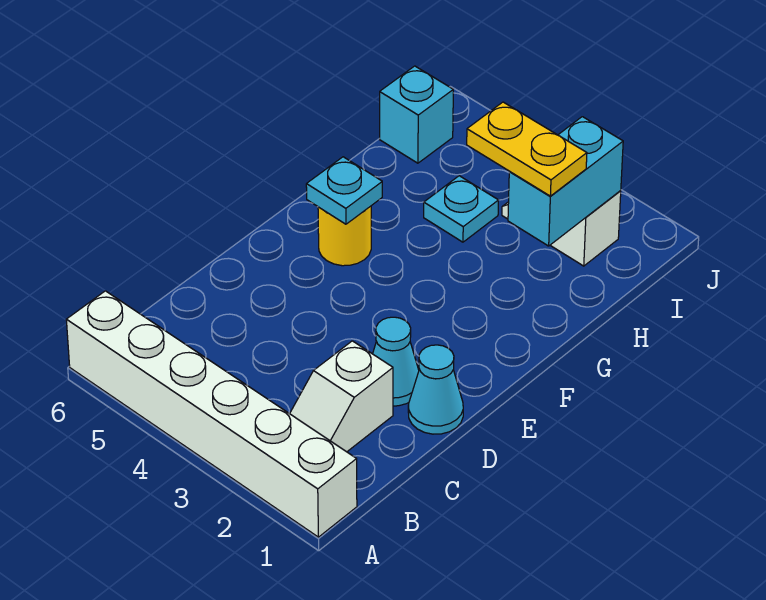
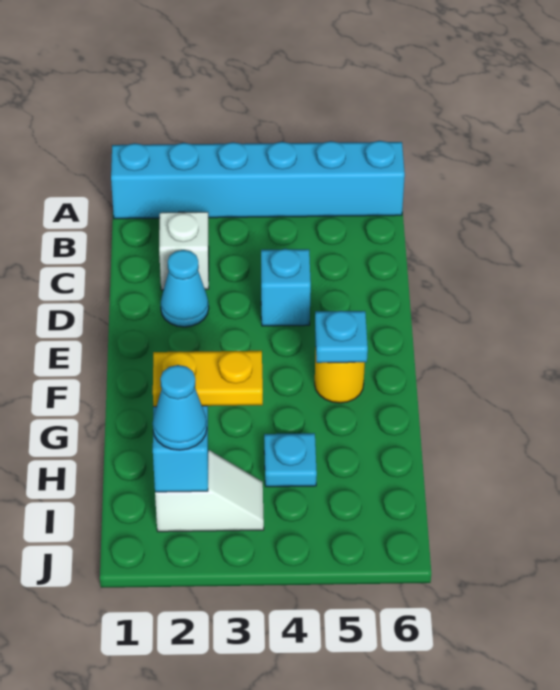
white brick A1:A6 level 1 -> cyan brick A1:A6 level 1
cyan cone D1 level 1 -> cyan cone I2 level 3
cyan brick I6 level 1 -> cyan brick D4 level 1

